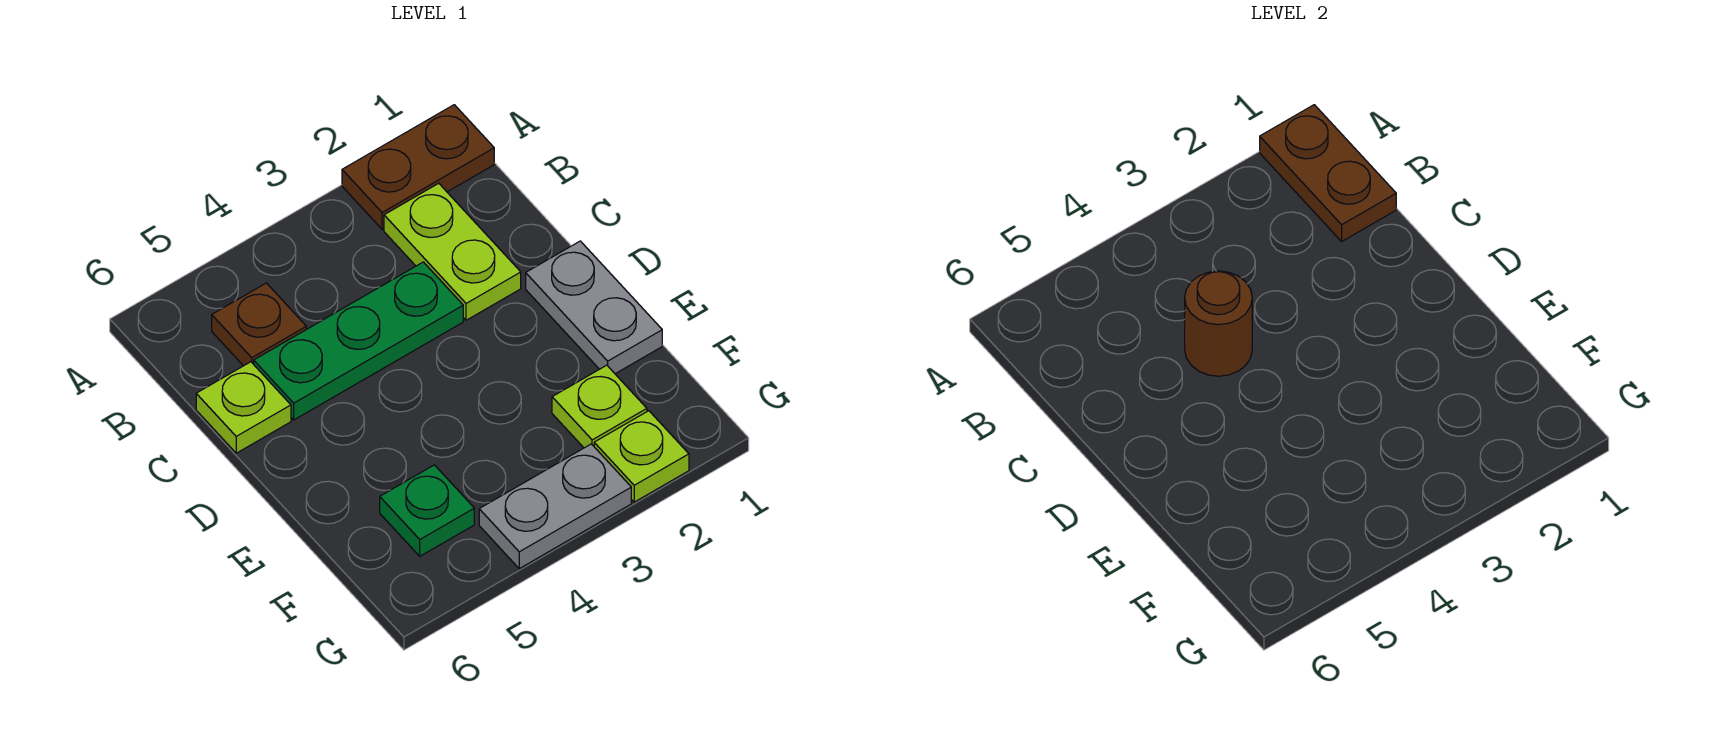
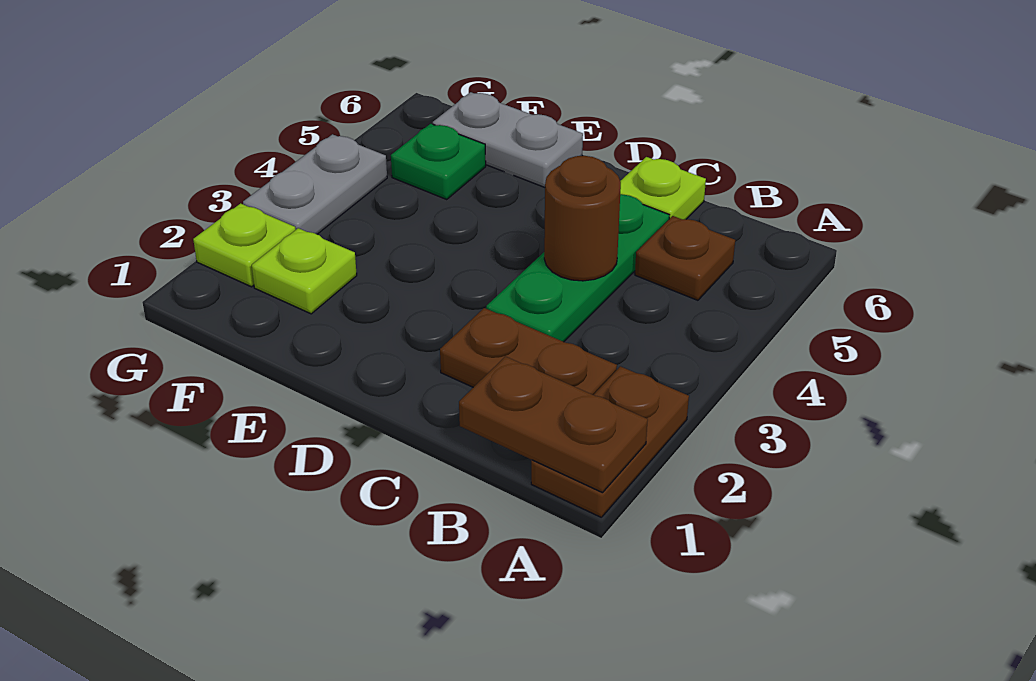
lime plate B2:C2 level 1 -> brown plate B2:C2 level 1
grey plate D1:E1 level 1 -> grey plate E6:F6 level 1

